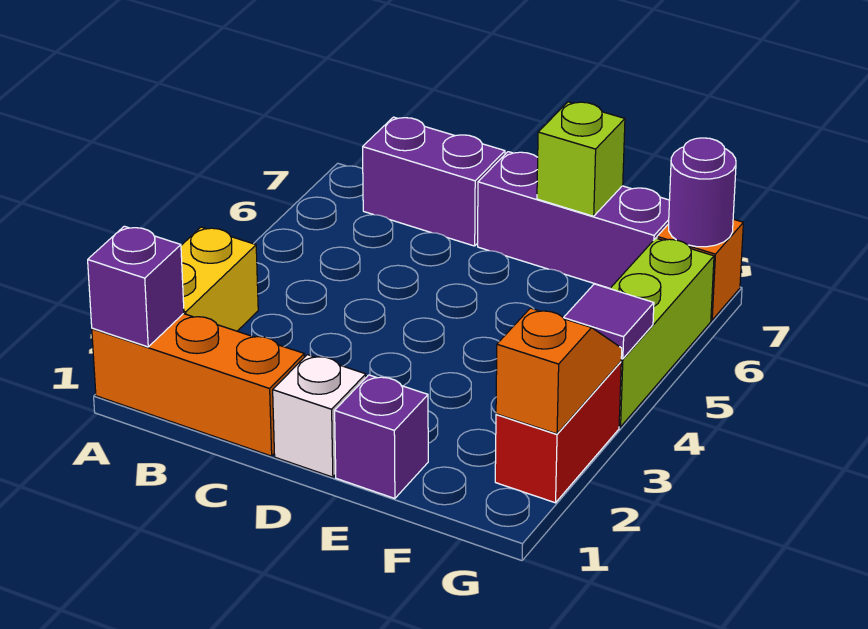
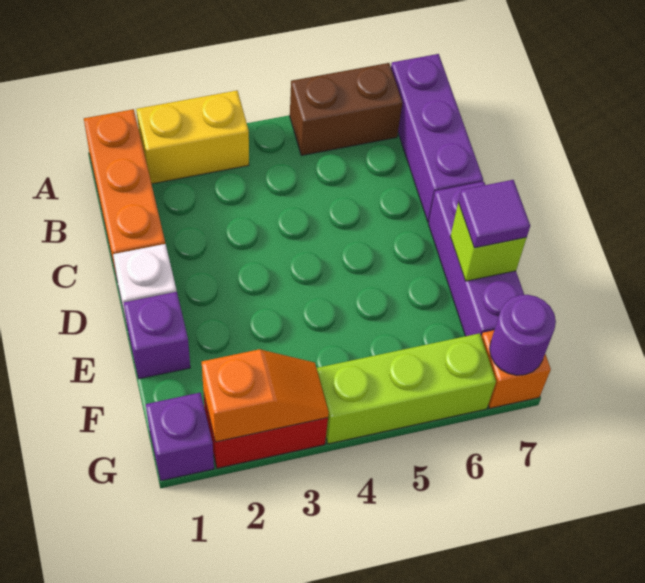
purple brick A1 level 2 -> purple brick G1 level 1
none -> brown brick A5:A6 level 1
purple brick B7:C7 level 1 -> purple brick A7:C7 level 1
purple tile G4 level 2 -> purple tile E7 level 3

